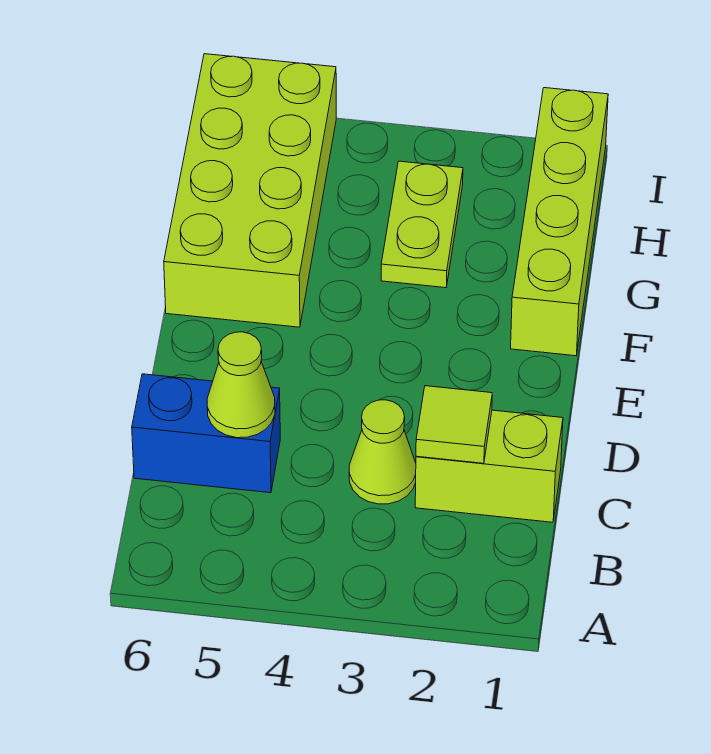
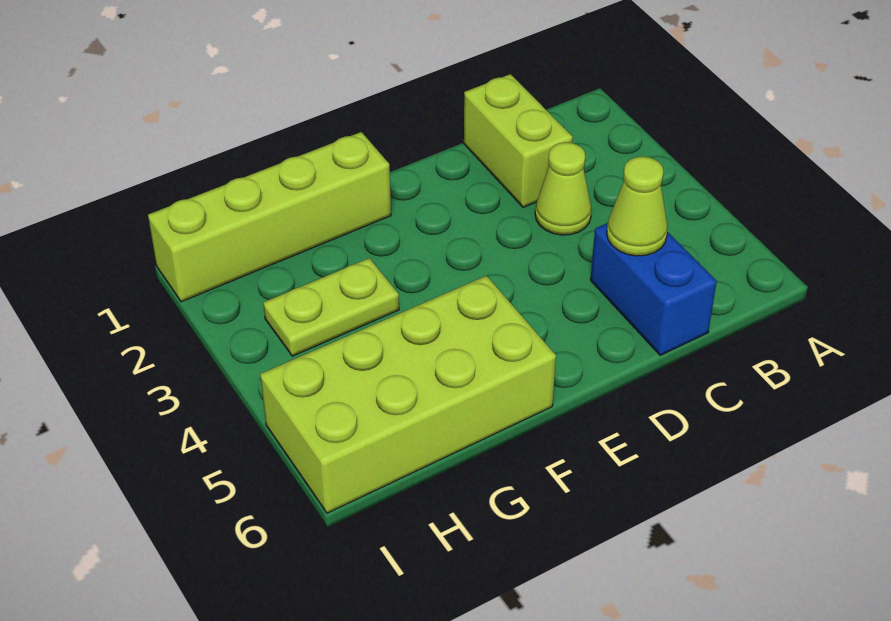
lime tile C2 level 2 -> none

